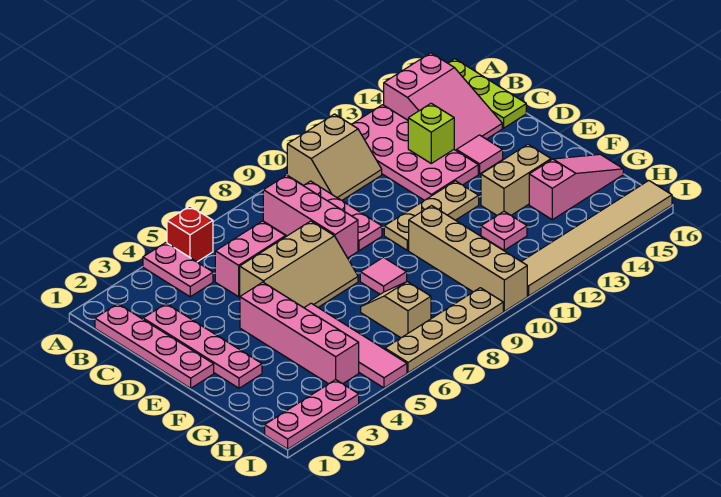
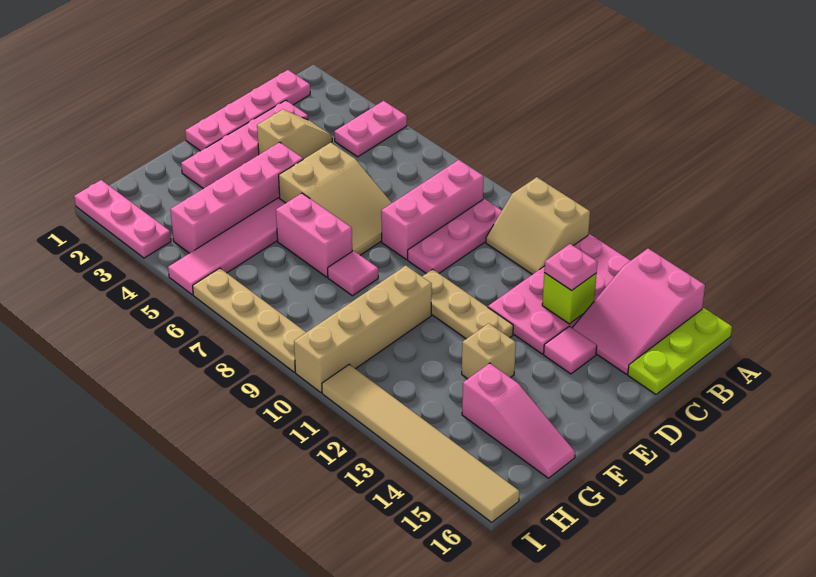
red brick A5 level 1 -> none
pink brick C5:C6 level 1 -> pink brick F6:F7 level 1
tan slope D5:E7 level 1 top D -> tan slope D5:E7 level 1 top 5
tan brick F13:F14 level 1 -> tan brick F13 level 1
tan slope G7:H7 level 1 top H -> tan slope C3:D3 level 1 top D
pink plate G12 level 1 -> pink plate C13 level 3

